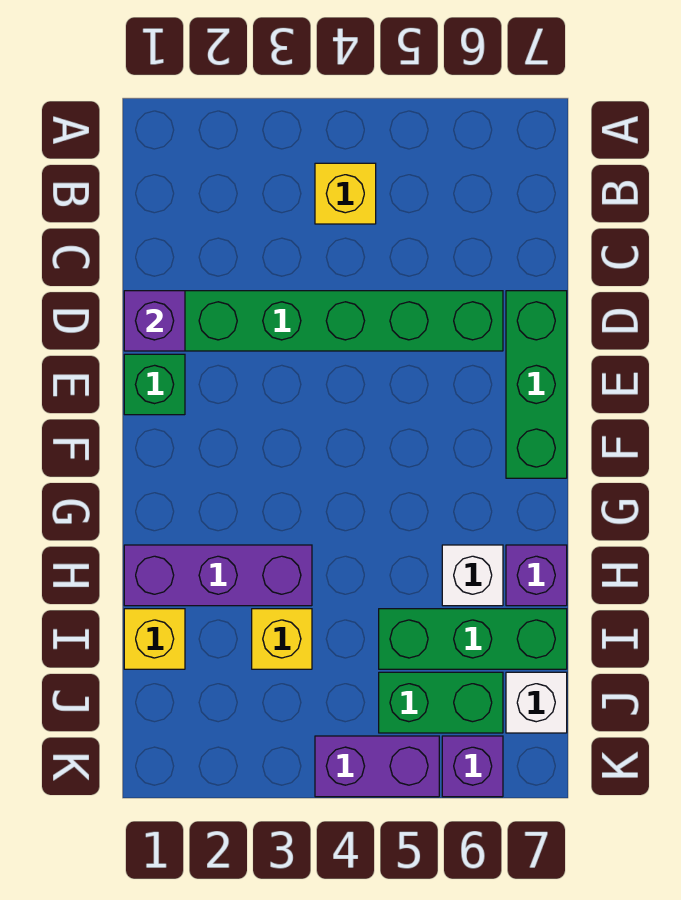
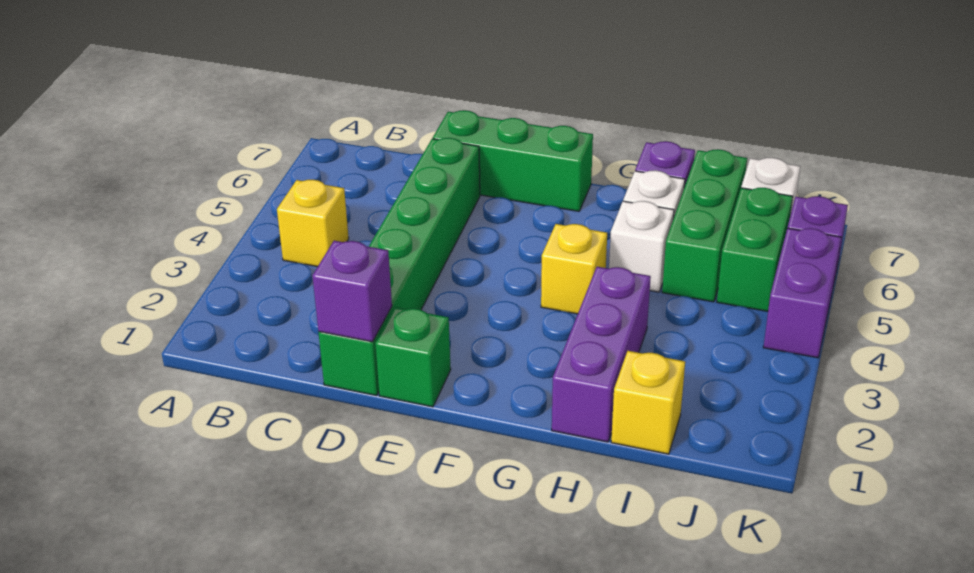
none -> white brick H5 level 1
yellow brick I3 level 1 -> yellow brick G4 level 1

